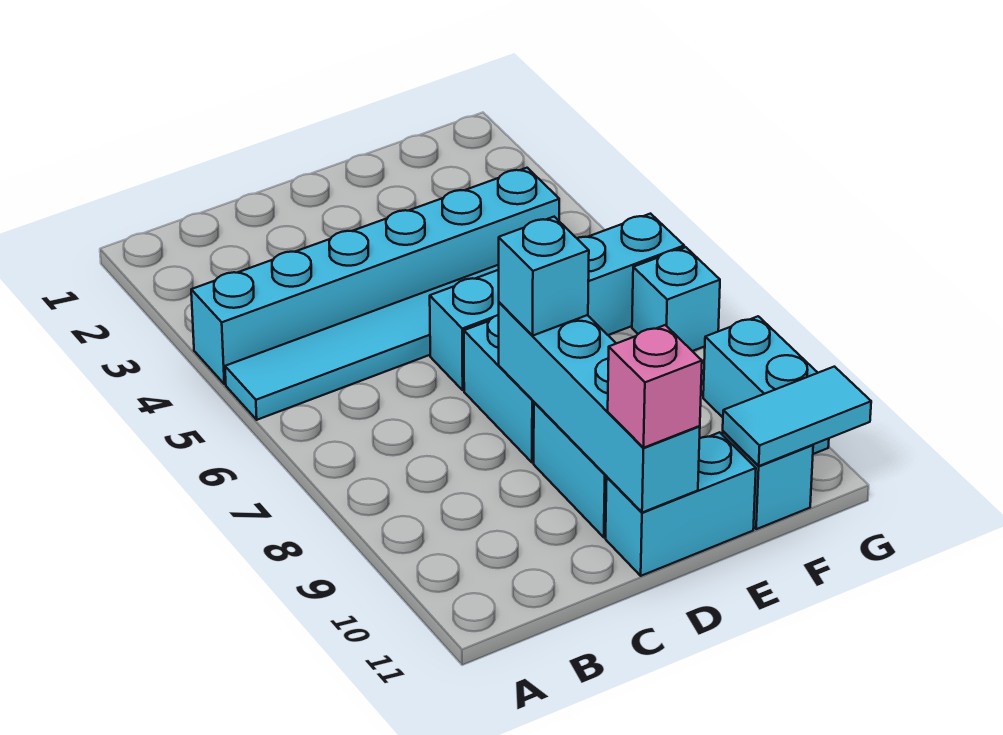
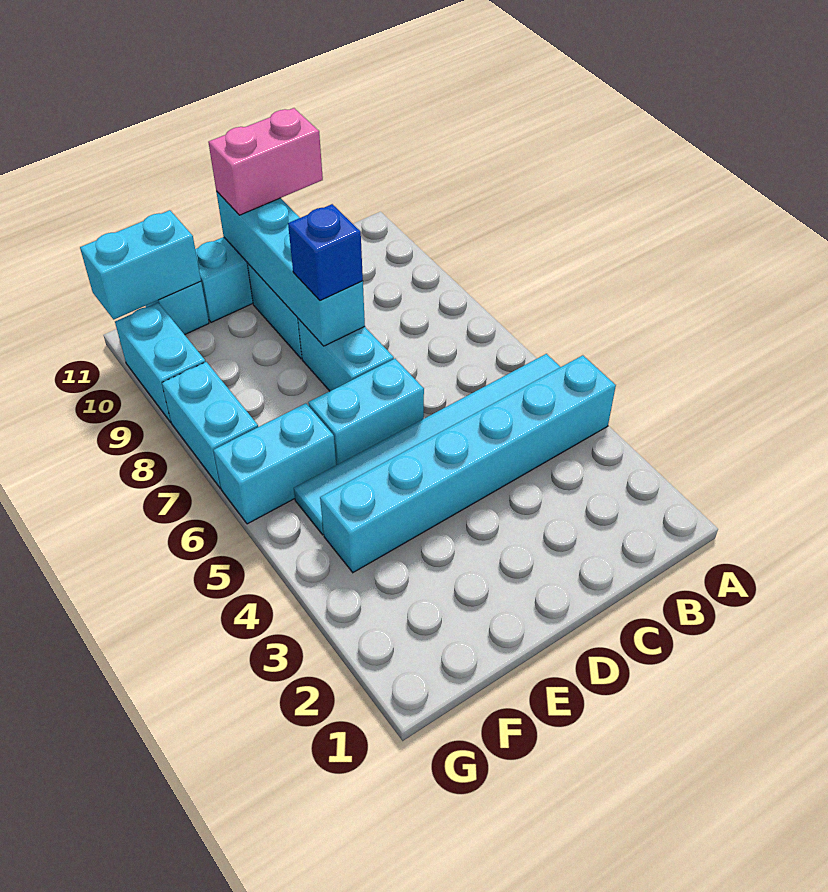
cyan brick D8 level 3 -> blue brick D8 level 3
pink brick D11 level 3 -> pink brick C11:D11 level 3
cyan tile F11:G11 level 2 -> cyan brick F11:G11 level 2
cyan brick G7 level 1 -> cyan brick G7:G8 level 1

